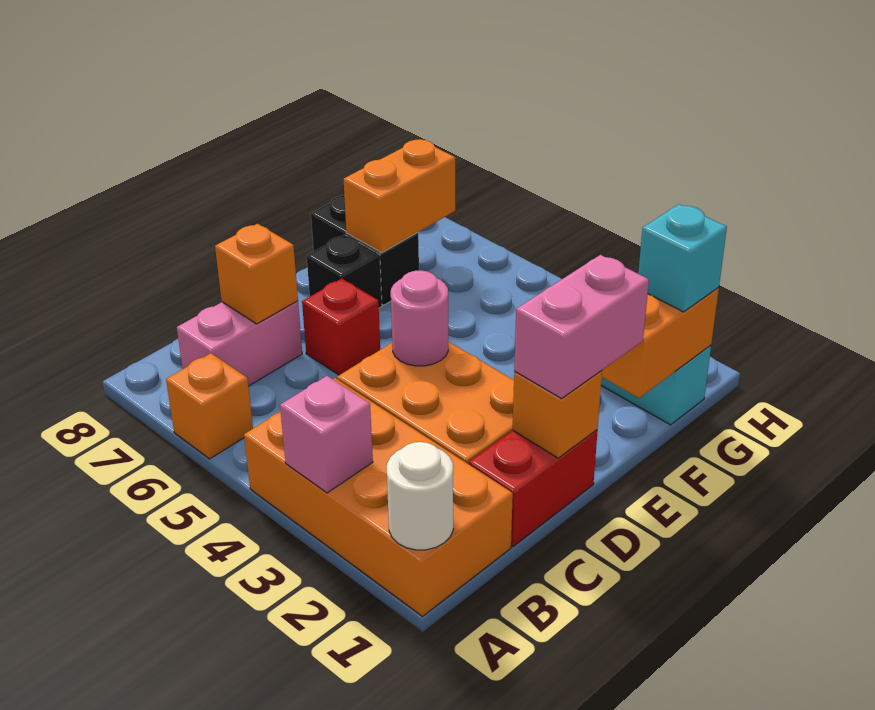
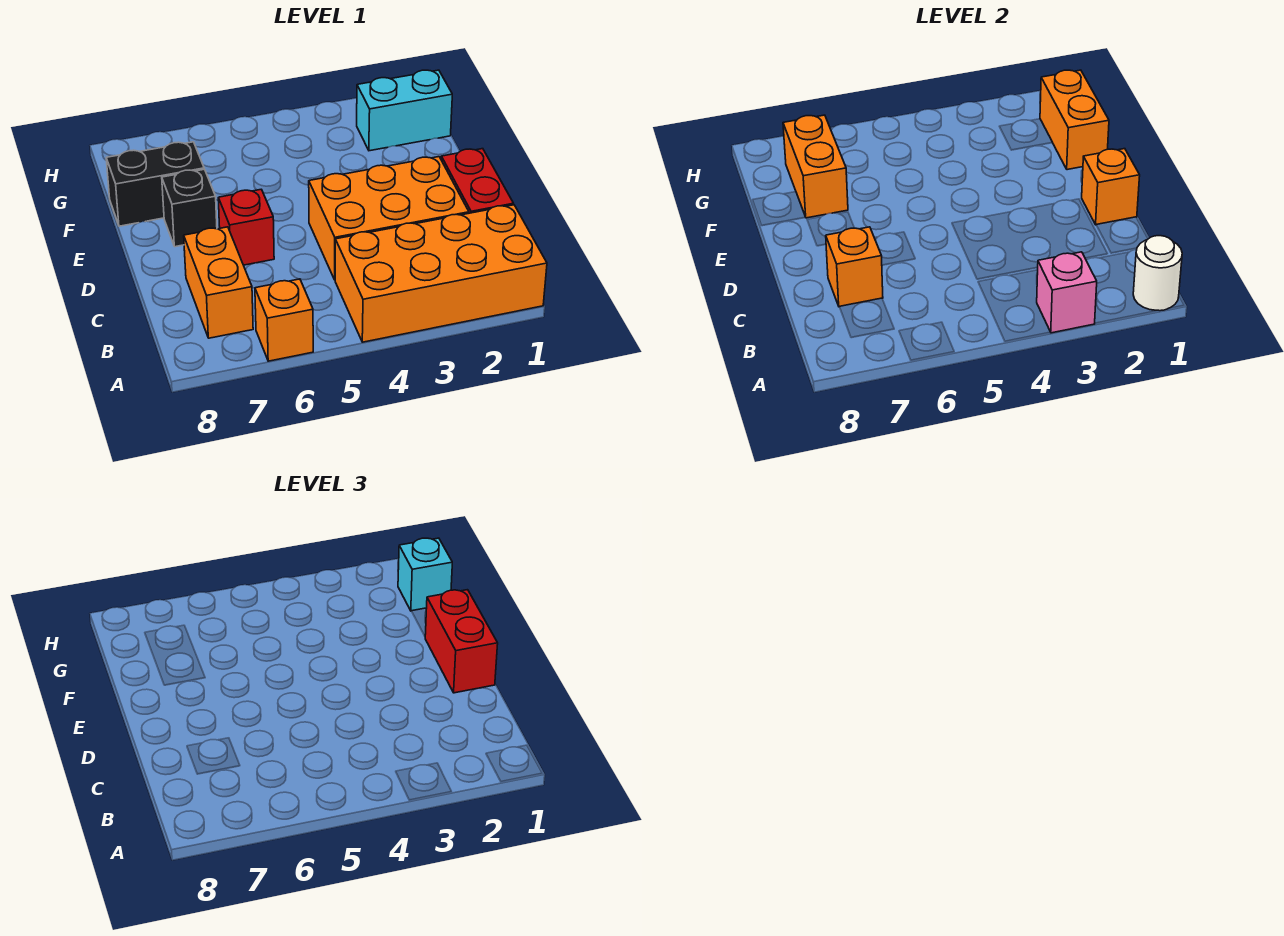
pink brick B7:C7 level 1 -> orange brick B7:C7 level 1
pink brick D1:E1 level 3 -> red brick D1:E1 level 3
pink round brick D4 level 2 -> none

